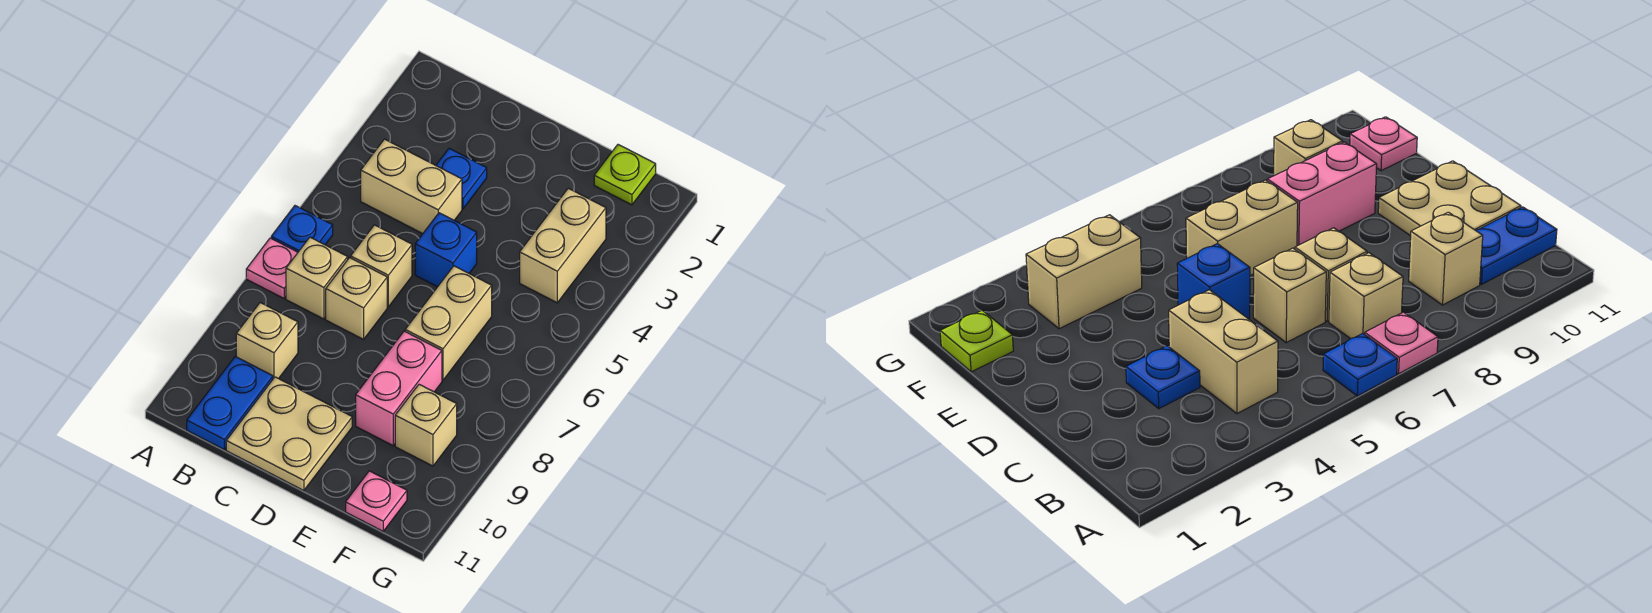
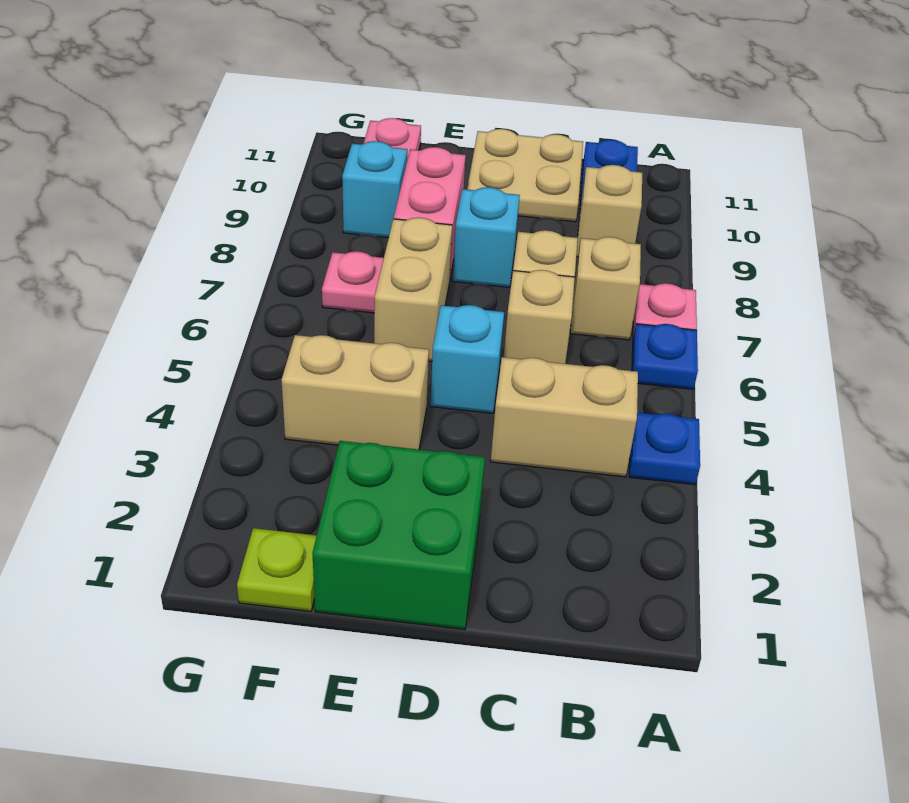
blue plate C3 level 1 -> blue plate A4 level 1
none -> green brick D1:E2 level 1
blue brick D5 level 1 -> cyan brick D5 level 1
none -> cyan brick D8 level 1
tan brick F3:F4 level 1 -> tan brick E4:F4 level 1
none -> pink plate F7 level 1
tan brick F9 level 1 -> cyan brick F9 level 1

